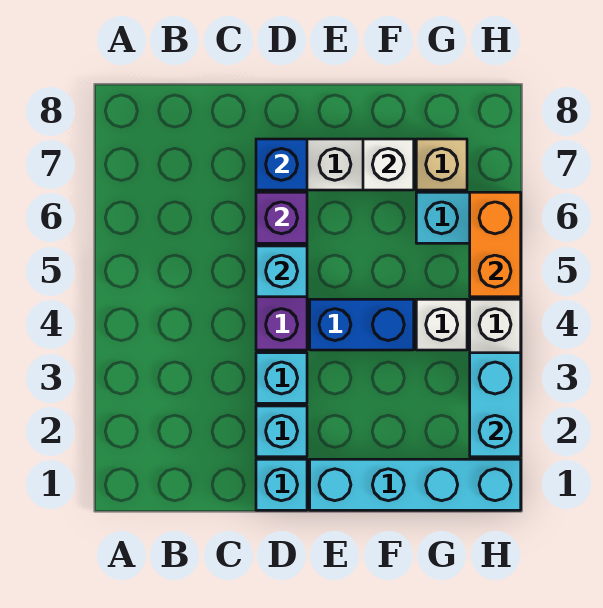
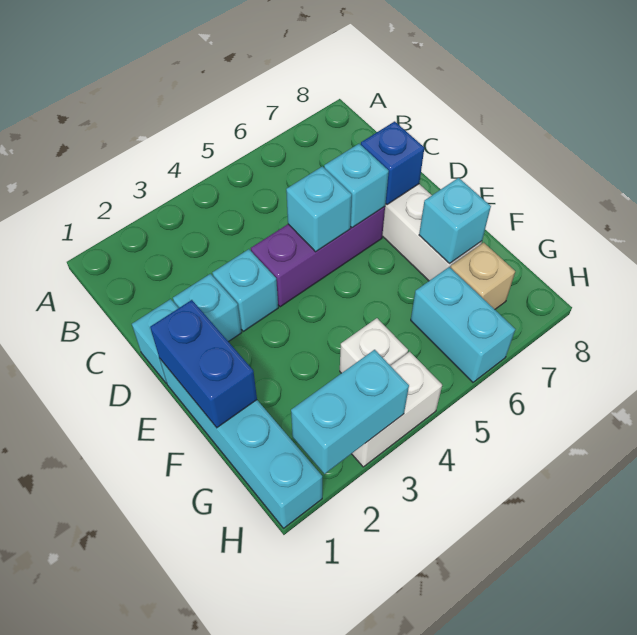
purple brick D6 level 2 -> cyan brick D6 level 2
blue brick E4:F4 level 1 -> blue brick E1:F1 level 2
white brick F7 level 2 -> cyan brick F7 level 2
orange brick H5:H6 level 2 -> none

